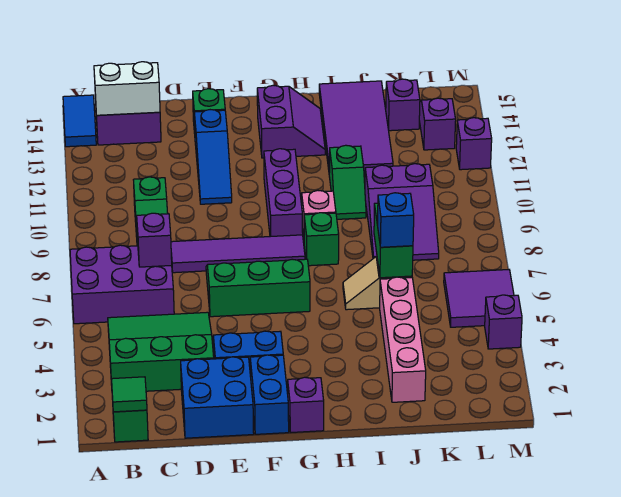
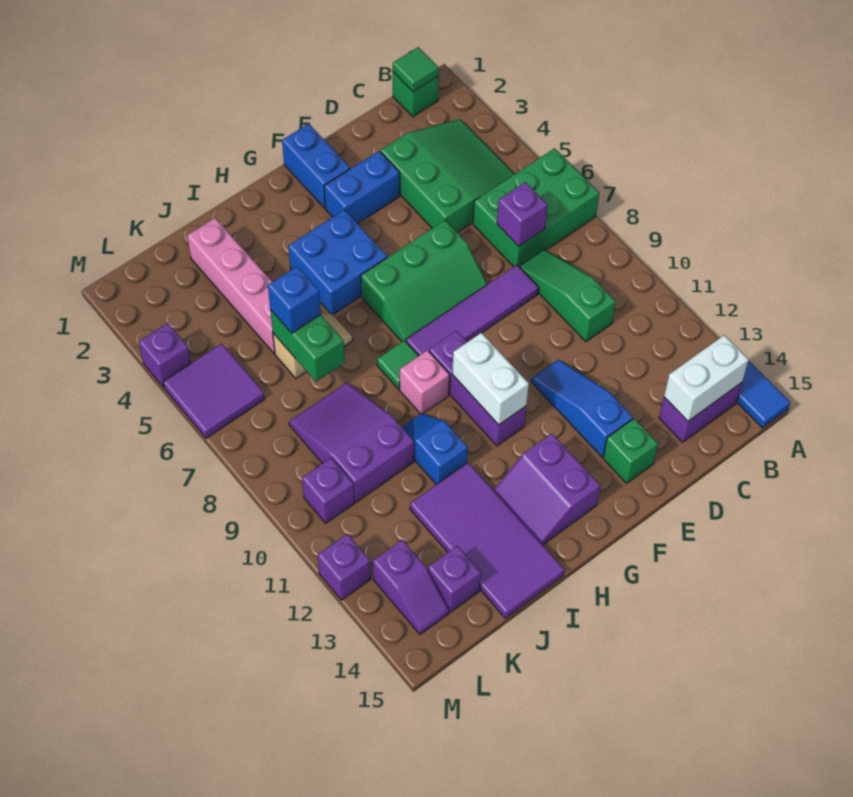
purple brick A6:C7 level 1 -> green brick A6:C7 level 1
green slope B3:D5 level 1 top 3 -> green slope B3:D5 level 1 top D
blue brick D1:E2 level 1 -> blue brick G4:H5 level 1
purple brick G1 level 1 -> purple brick L10 level 1
none -> white brick G10:G11 level 2
green brick H8 level 1 -> green tile H8 level 1
green slope I10:I11 level 1 top 11 -> blue slope I10:I11 level 1 top 11

